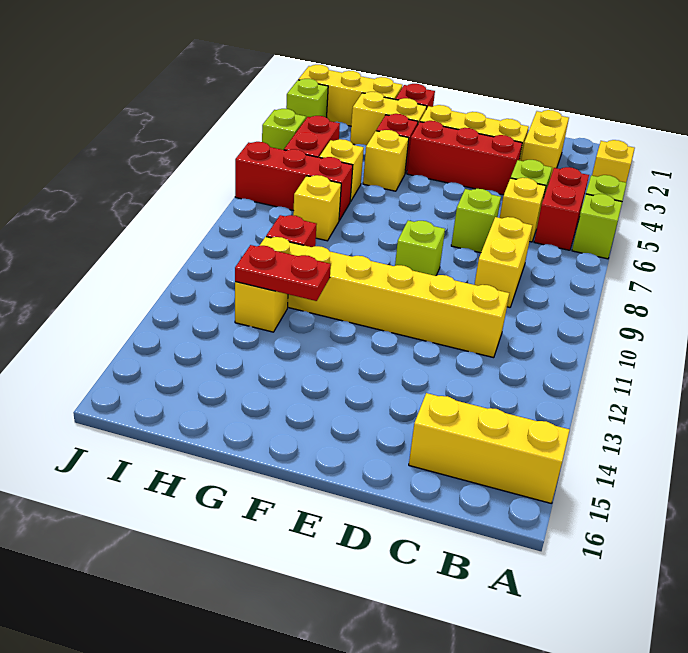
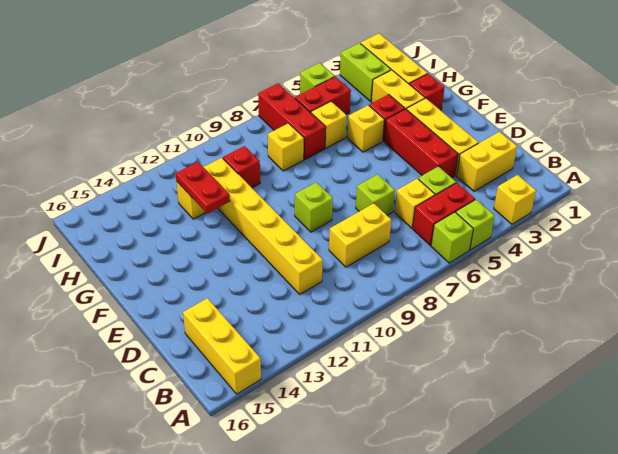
lime brick J3 level 1 -> lime brick I3:J3 level 1

